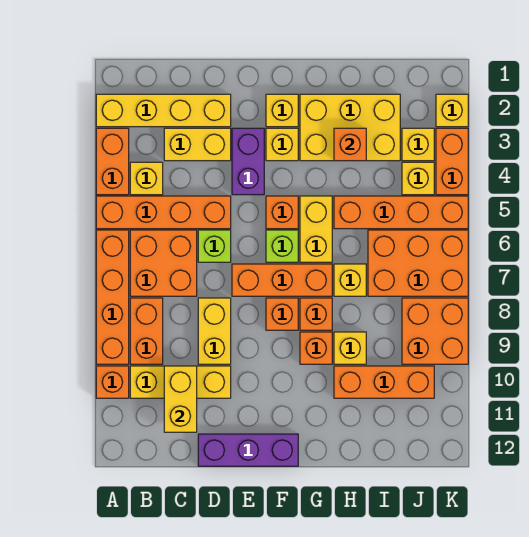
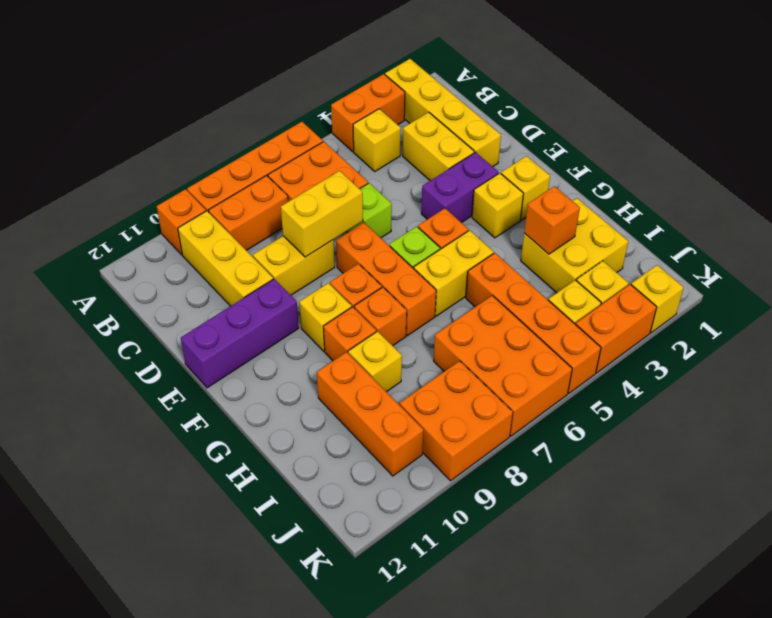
orange brick A5:D5 level 1 -> none
yellow brick C10:C11 level 2 -> yellow brick D7:D8 level 2
purple brick D12:F12 level 1 -> purple brick E10:E12 level 1
yellow brick G2:I3 level 1 -> yellow brick H2:I3 level 1
yellow brick H7 level 1 -> yellow brick F9 level 1

